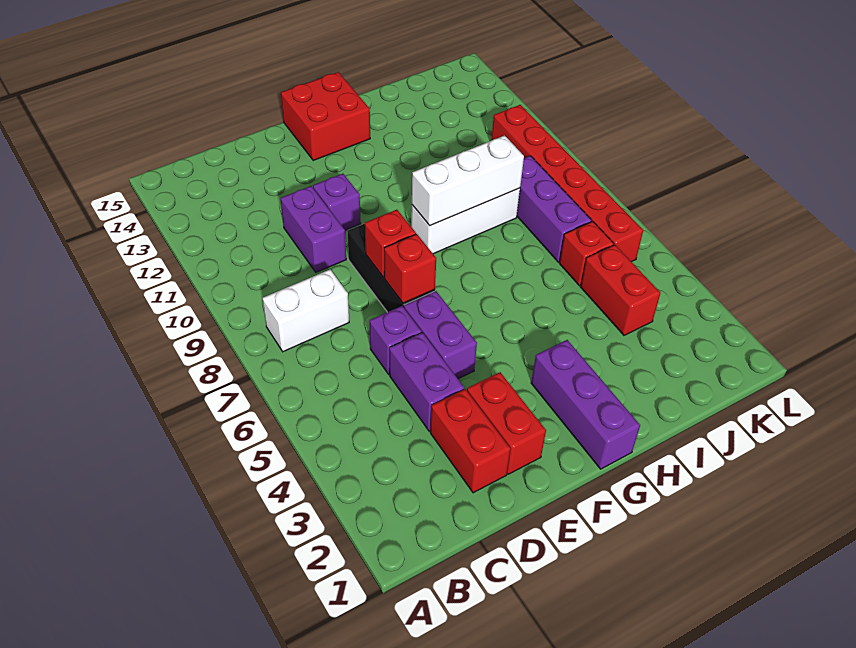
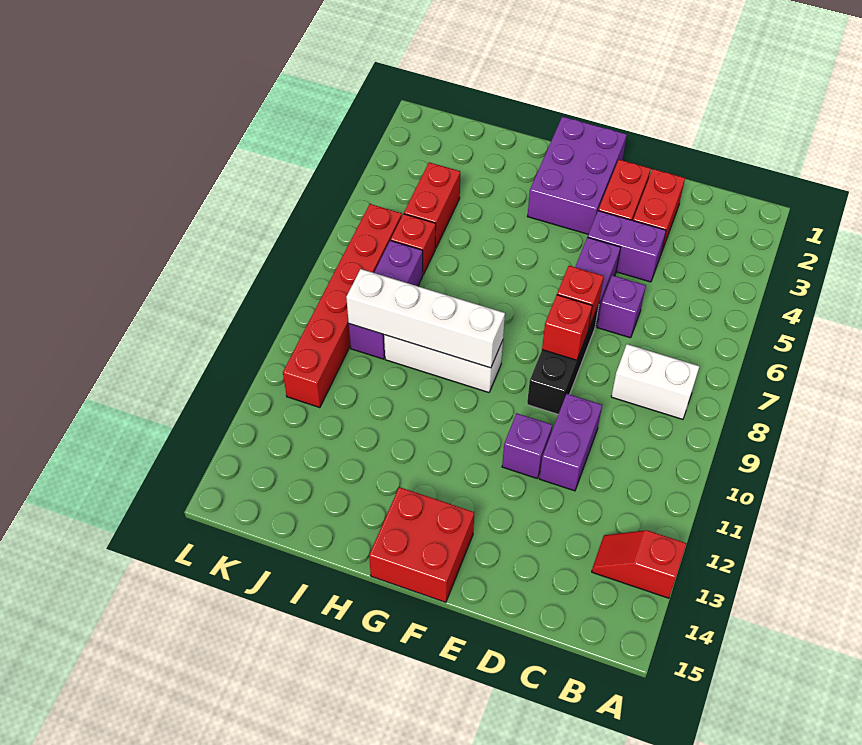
none -> red slope A13:B13 level 1 top A
purple brick D4:D5 level 1 -> purple brick D4:E4 level 1
purple brick G1:G3 level 1 -> purple brick F1:G3 level 1
white brick G9:I9 level 2 -> white brick G9:J9 level 2

